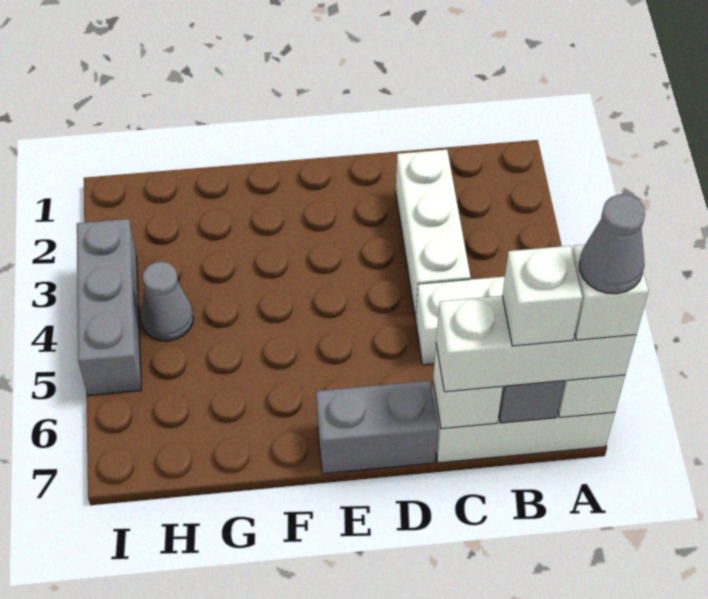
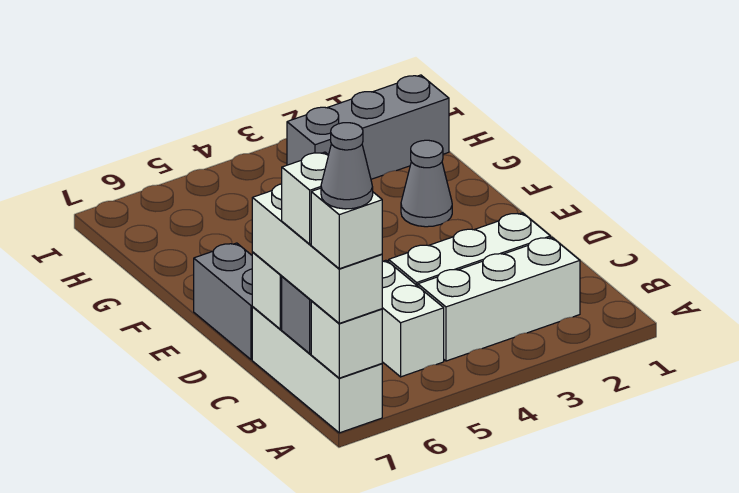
none -> white brick B2:B4 level 1
grey cone H4 level 1 -> grey cone F2 level 1
grey brick I3:I5 level 1 -> grey brick H1:H3 level 1

